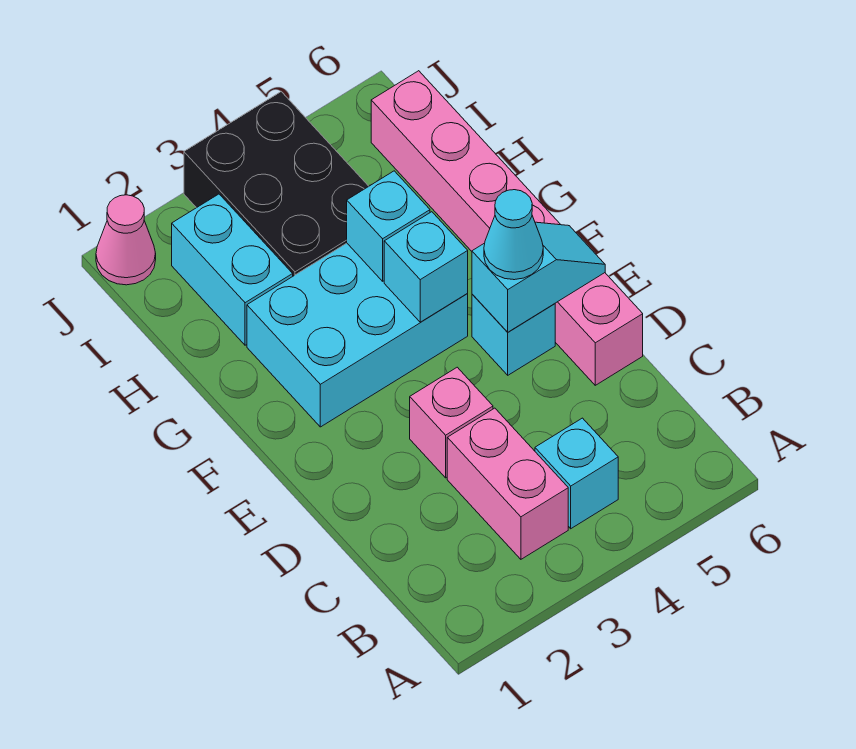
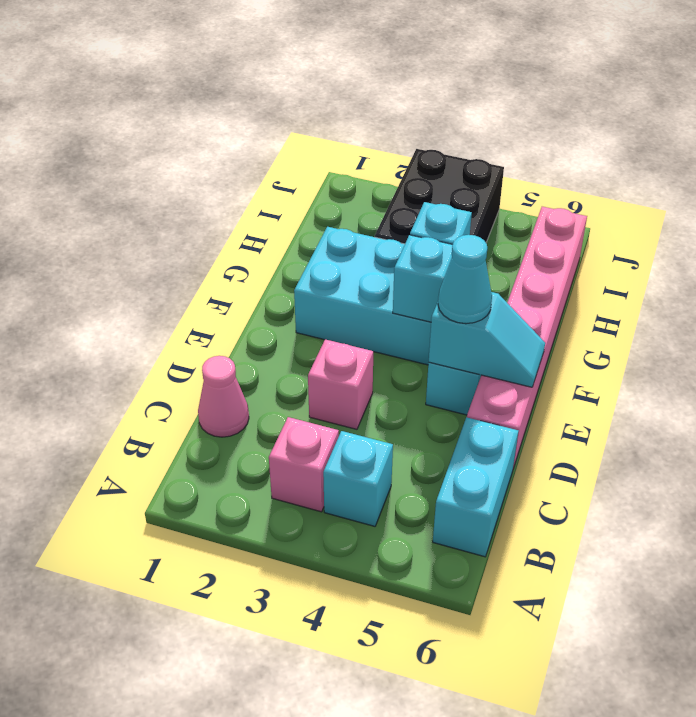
pink brick B3:C3 level 1 -> pink brick B3 level 1
cyan brick H2:I2 level 1 -> cyan brick B6:C6 level 1
pink cone J1 level 1 -> pink cone C1 level 1

